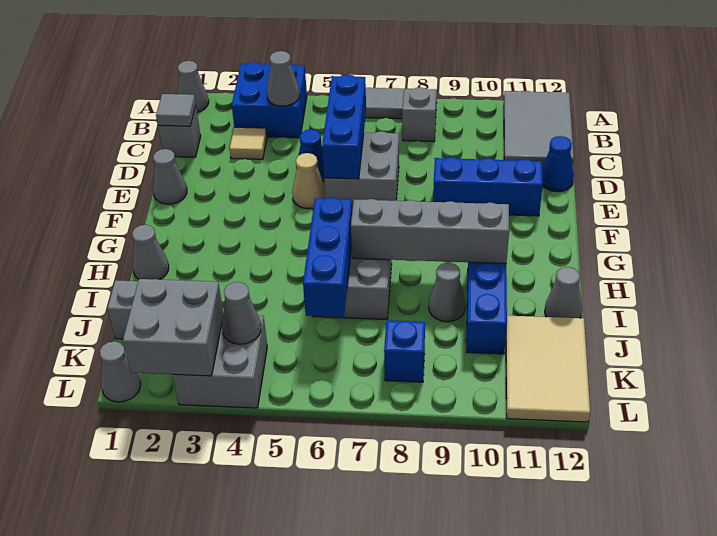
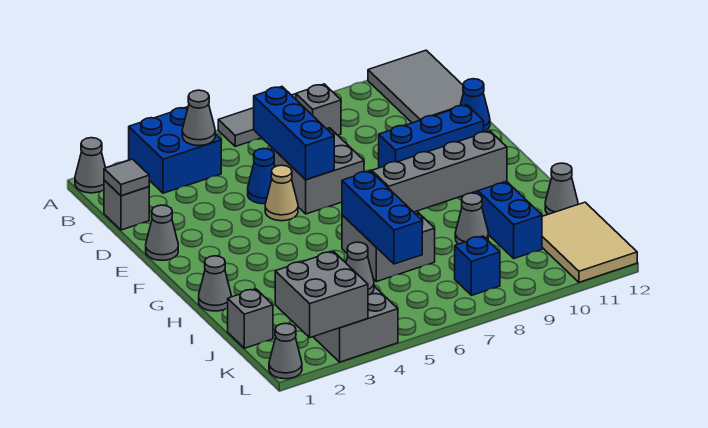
tan tile C3 level 1 -> none

